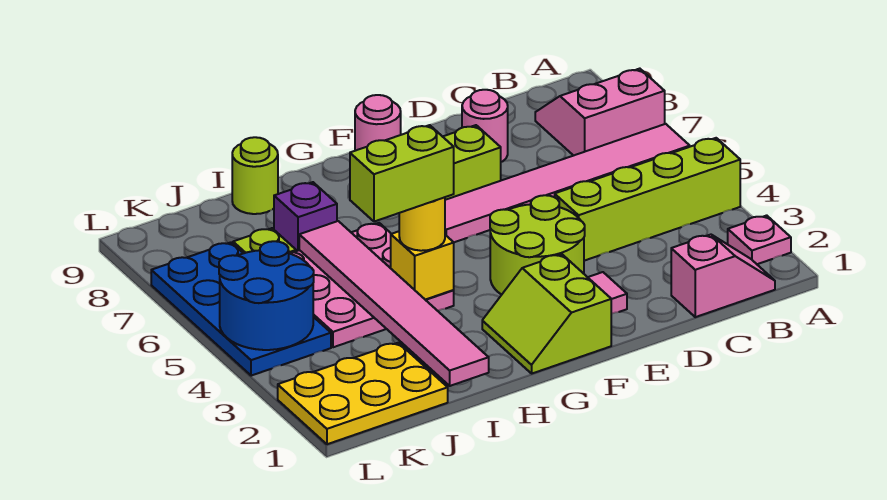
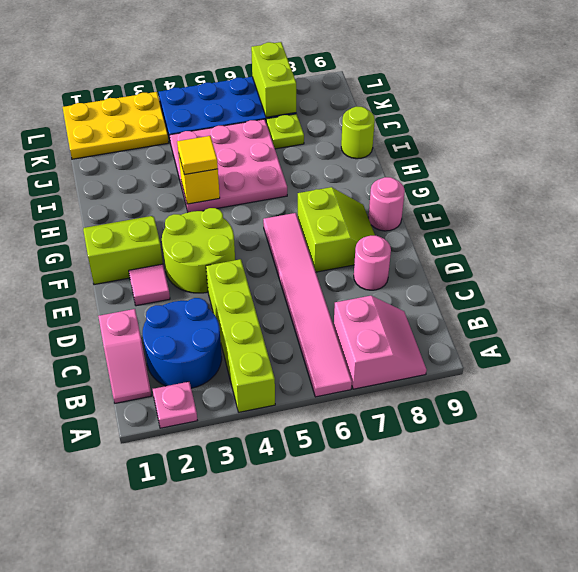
yellow round brick H4 level 3 -> yellow tile H4 level 3
lime brick H4:I4 level 4 -> lime brick K7:L7 level 2
pink tile I1:I6 level 2 -> none
purple brick I7 level 1 -> none
yellow plate J1:L2 level 1 -> yellow plate K1:L3 level 1
blue round brick K4:L5 level 2 -> blue round brick B2:C3 level 1

